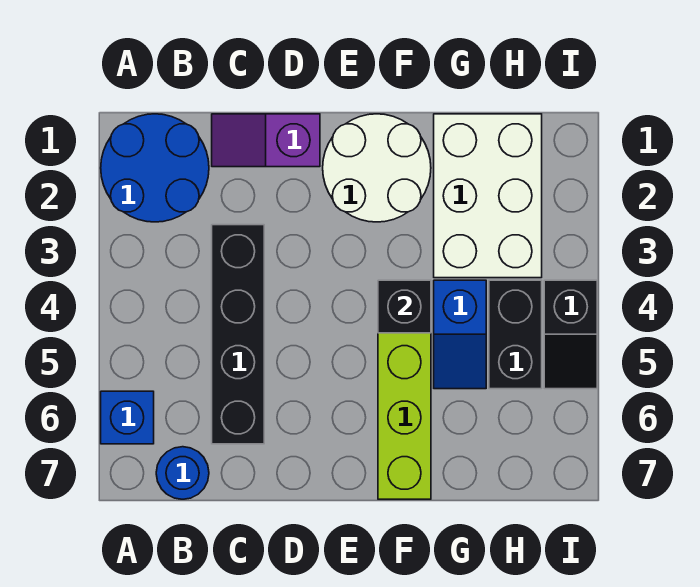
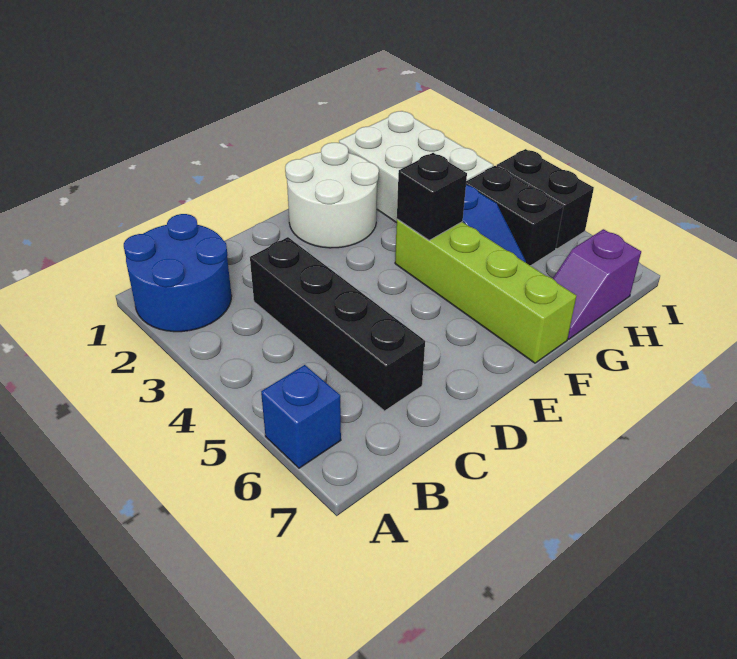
blue round brick B7 level 1 -> none
purple slope C1:D1 level 1 top D -> purple slope G7:H7 level 1 top H
black slope I4:I5 level 1 top 4 -> black brick I4:I5 level 1

